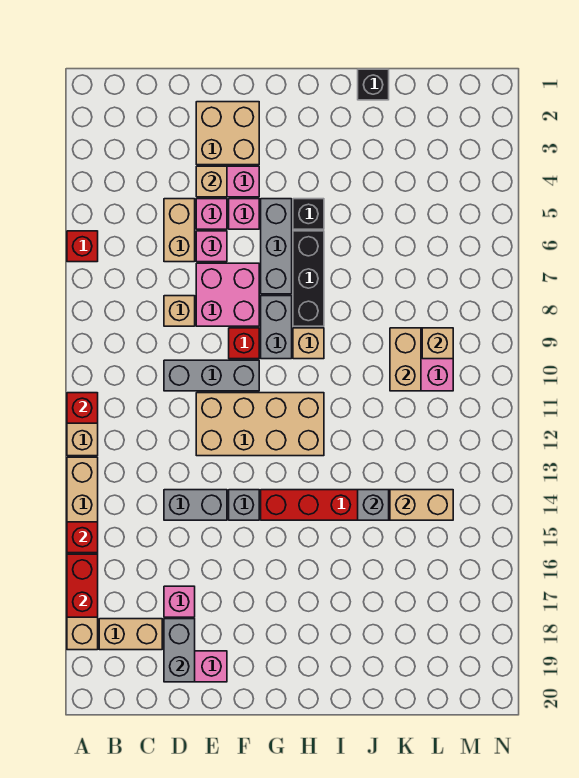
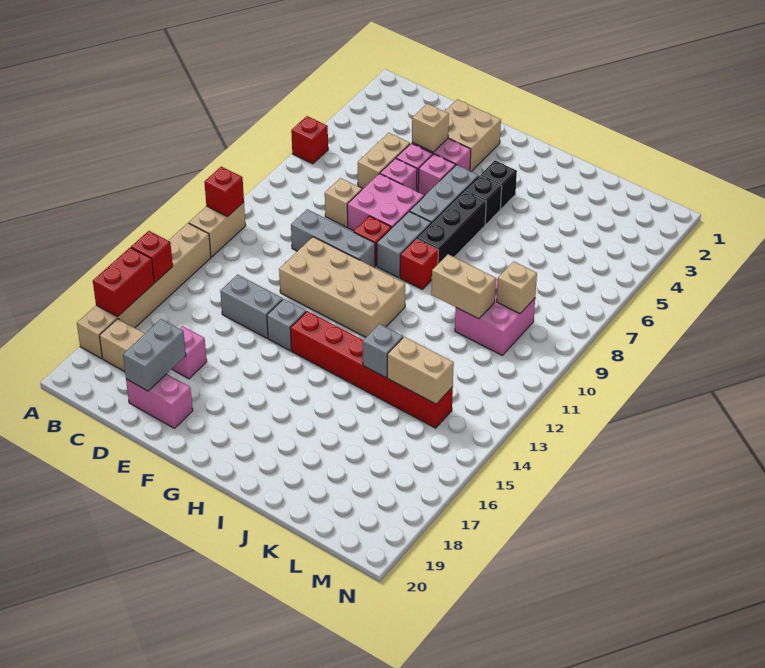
tan brick H9 level 1 -> red brick H9 level 1
black brick J1 level 1 -> black brick H4 level 1
tan brick K9:K10 level 2 -> tan brick J10:K10 level 2

